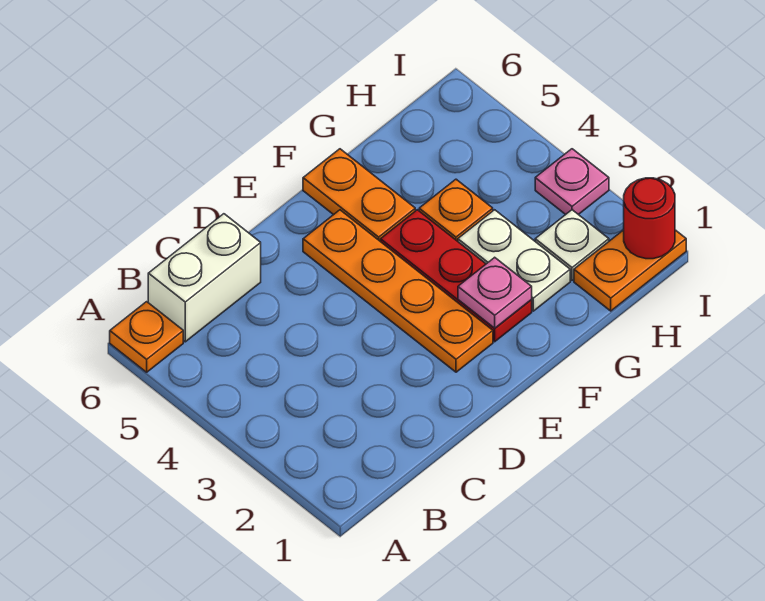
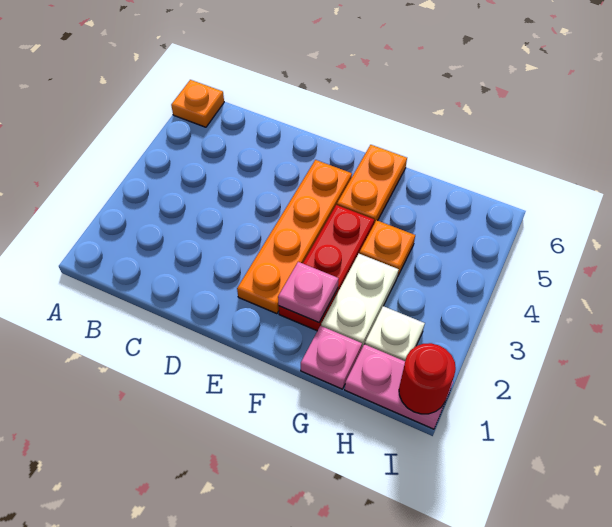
white brick B6:C6 level 1 -> none
orange plate H1:I1 level 1 -> pink plate H1:I1 level 1
pink plate I3 level 1 -> pink plate G1 level 1

